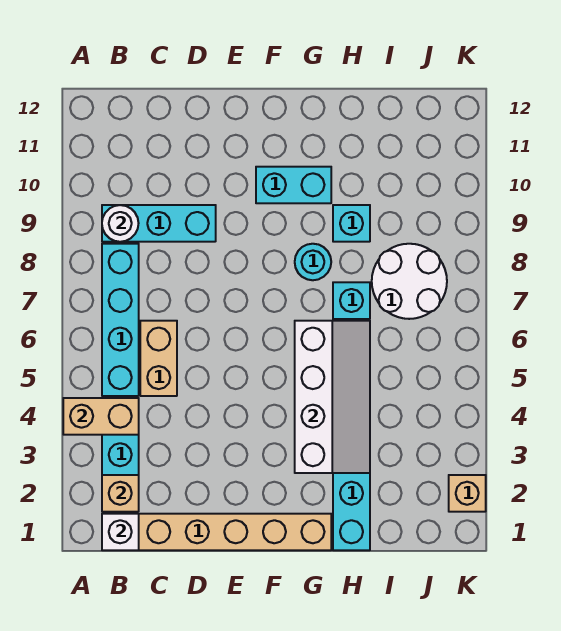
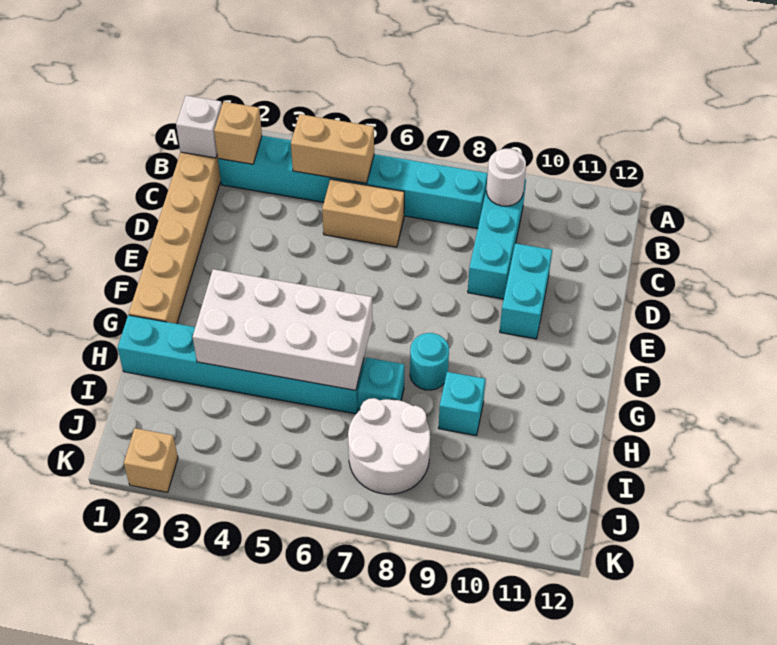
tan brick A4:B4 level 2 -> tan brick B4:B5 level 2
cyan brick F10:G10 level 1 -> cyan brick D10:E10 level 1
white slope G3:H6 level 2 top G -> white brick G3:H6 level 2

